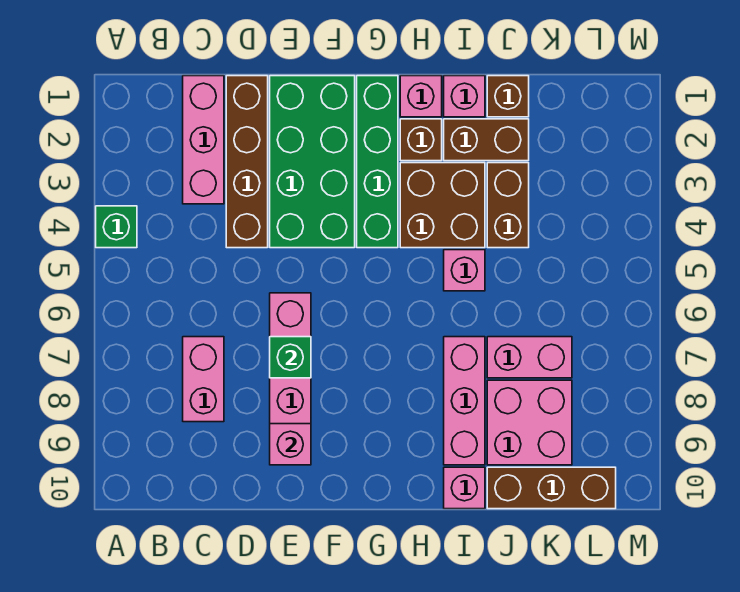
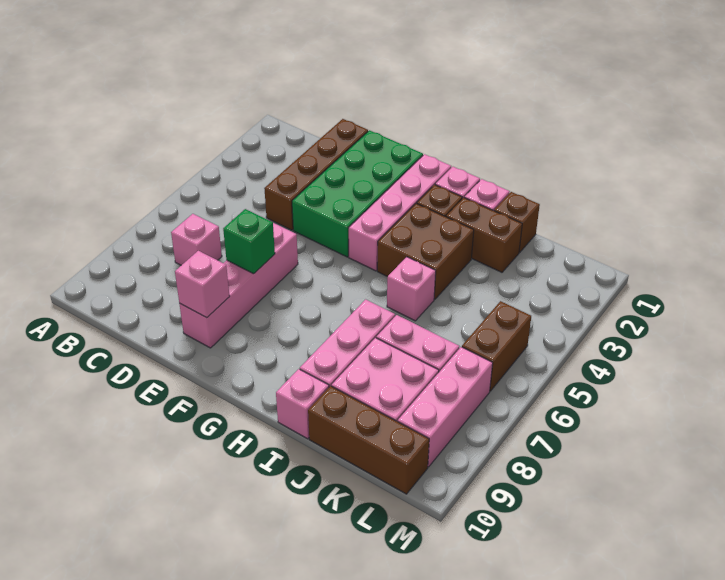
green brick A4 level 1 -> none
pink brick C1:C3 level 1 -> pink brick L7:L9 level 1
pink brick C7:C8 level 1 -> pink brick C7 level 1
green brick G1:G4 level 1 -> pink brick G1:G4 level 1
brown brick J3:J4 level 1 -> brown brick L5:L6 level 1

